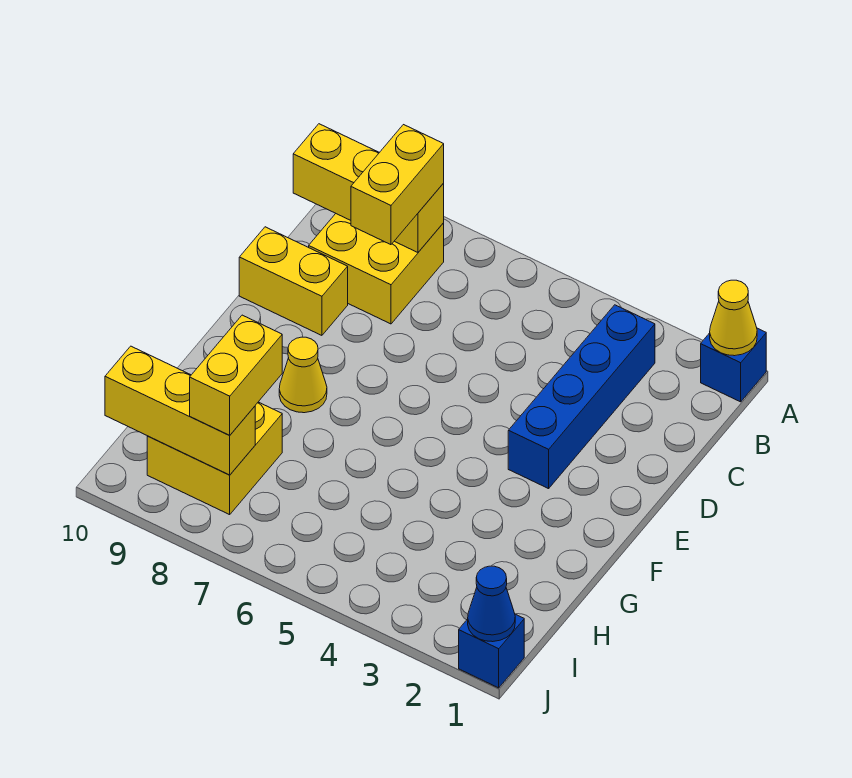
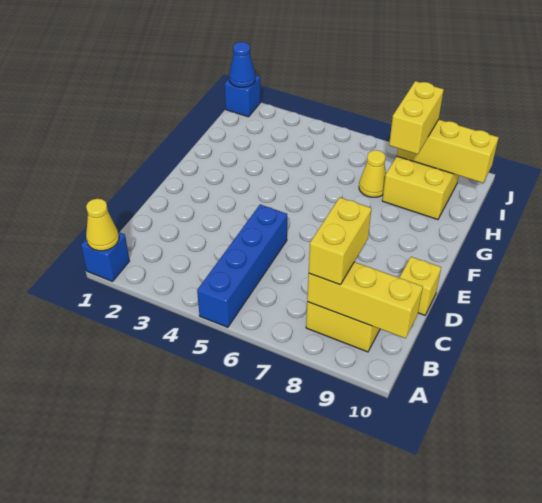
blue brick B3:E3 level 1 -> blue brick A5:D5 level 1
yellow brick D9:D10 level 1 -> yellow brick D10 level 1
yellow cone F8 level 1 -> yellow cone H7 level 1

